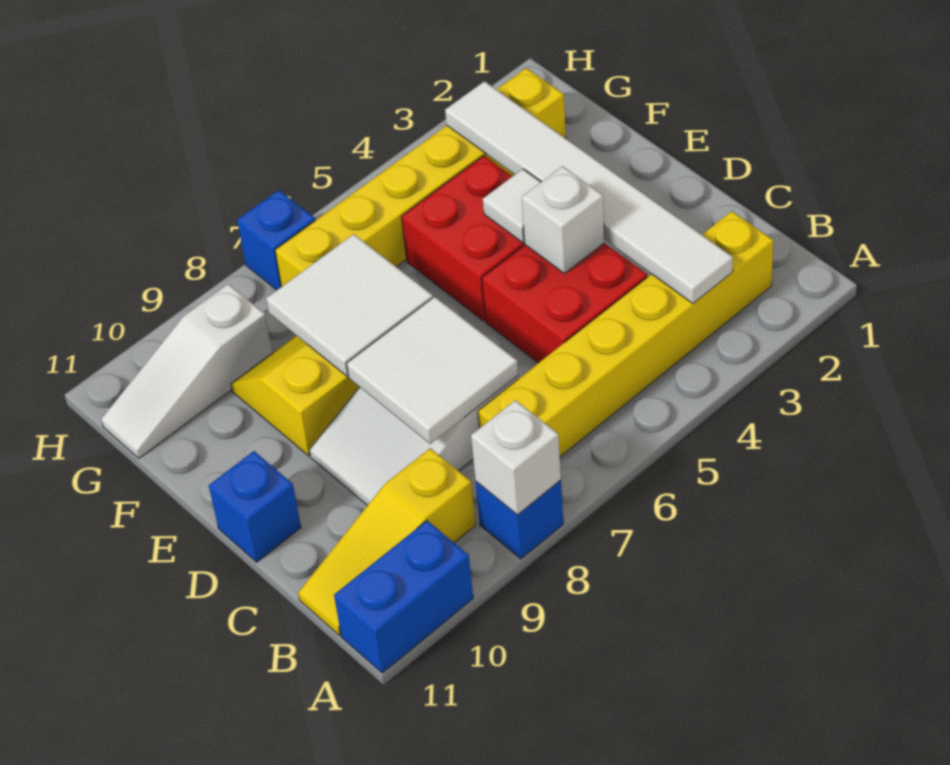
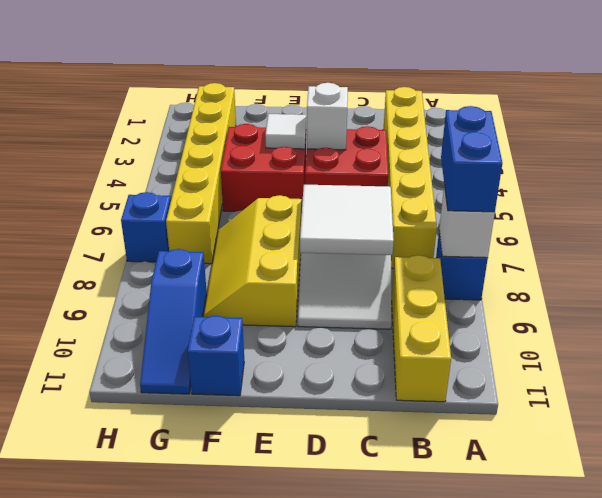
blue brick A10:A11 level 1 -> blue brick A7:A8 level 3
white tile B3:G3 level 2 -> none
yellow slope B9:B11 level 1 top 9 -> yellow brick B9:B11 level 1
blue brick D11 level 1 -> blue brick F11 level 1
white tile E7:F8 level 2 -> none
white slope G9:G11 level 1 top 9 -> blue slope G9:G11 level 1 top 9

